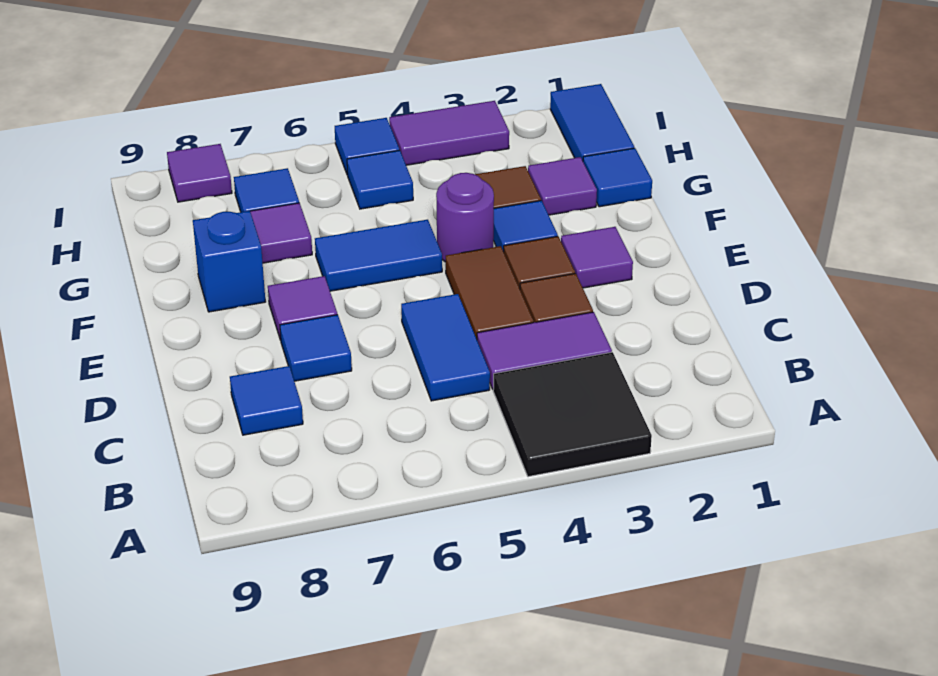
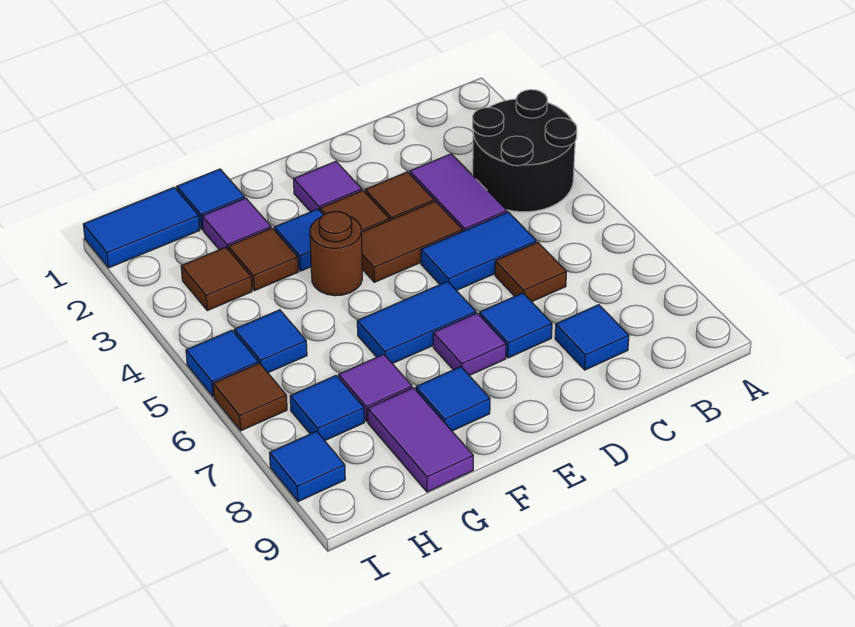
black tile A3:B4 level 1 -> black round brick A3:B4 level 1
none -> brown tile C6 level 1
purple round brick F4 level 1 -> brown round brick F4 level 1
blue tile F5:F6 level 1 -> blue tile E6:F6 level 1
blue brick F8 level 1 -> blue tile F8 level 1
none -> brown tile H3 level 1
purple tile I3:I4 level 1 -> purple tile G8:G9 level 1
none -> brown tile I6 level 1
purple tile I8 level 1 -> blue tile I8 level 1

